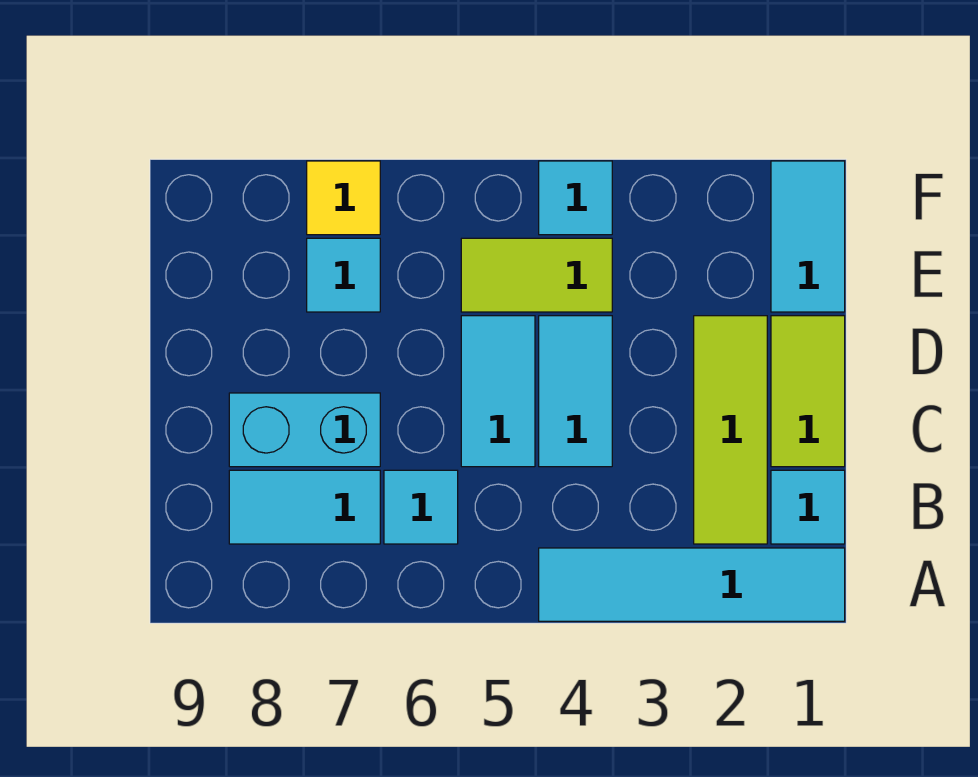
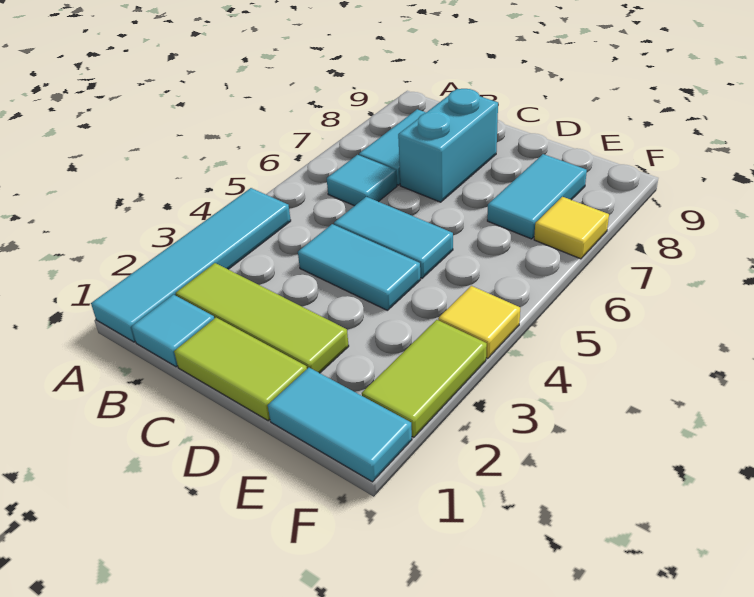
lime tile E4:E5 level 1 -> lime tile F2:F3 level 1
cyan tile E7 level 1 -> cyan tile E7:E8 level 1
cyan tile F4 level 1 -> yellow tile F4 level 1

